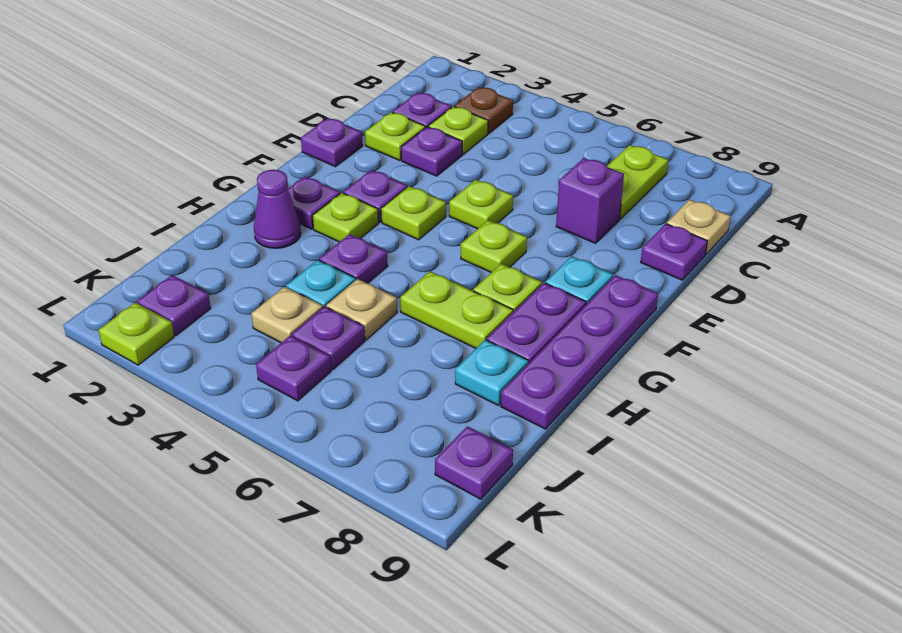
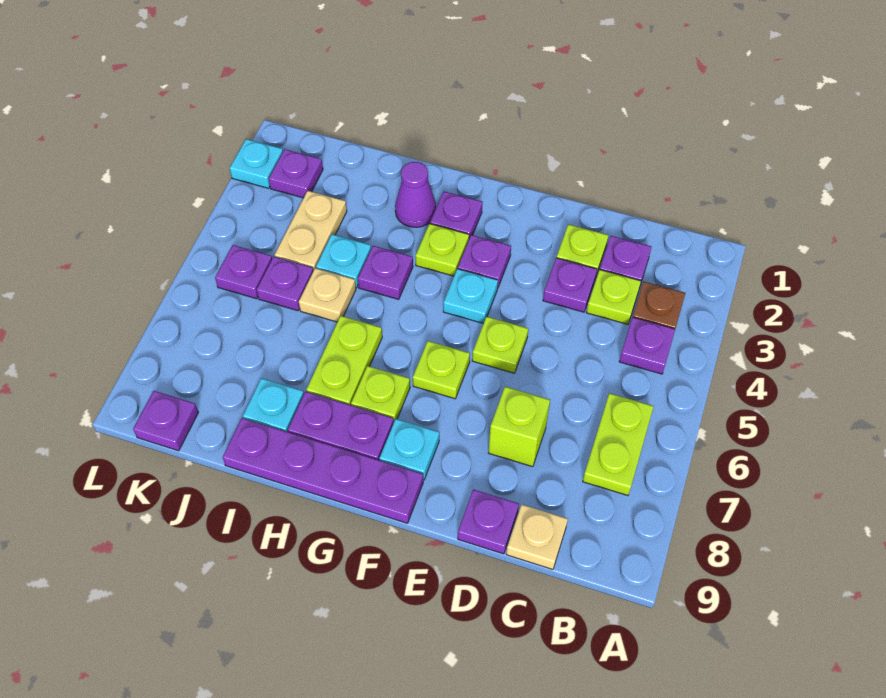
lime plate B7:C7 level 1 -> lime plate B6:B7 level 1
purple brick D7 level 1 -> lime brick D7 level 1
purple plate E1 level 1 -> purple plate B4 level 1
lime plate F4 level 1 -> cyan plate F4 level 1
tan plate J4 level 1 -> tan plate J3:J4 level 1
lime plate L2 level 1 -> cyan plate L2 level 1

